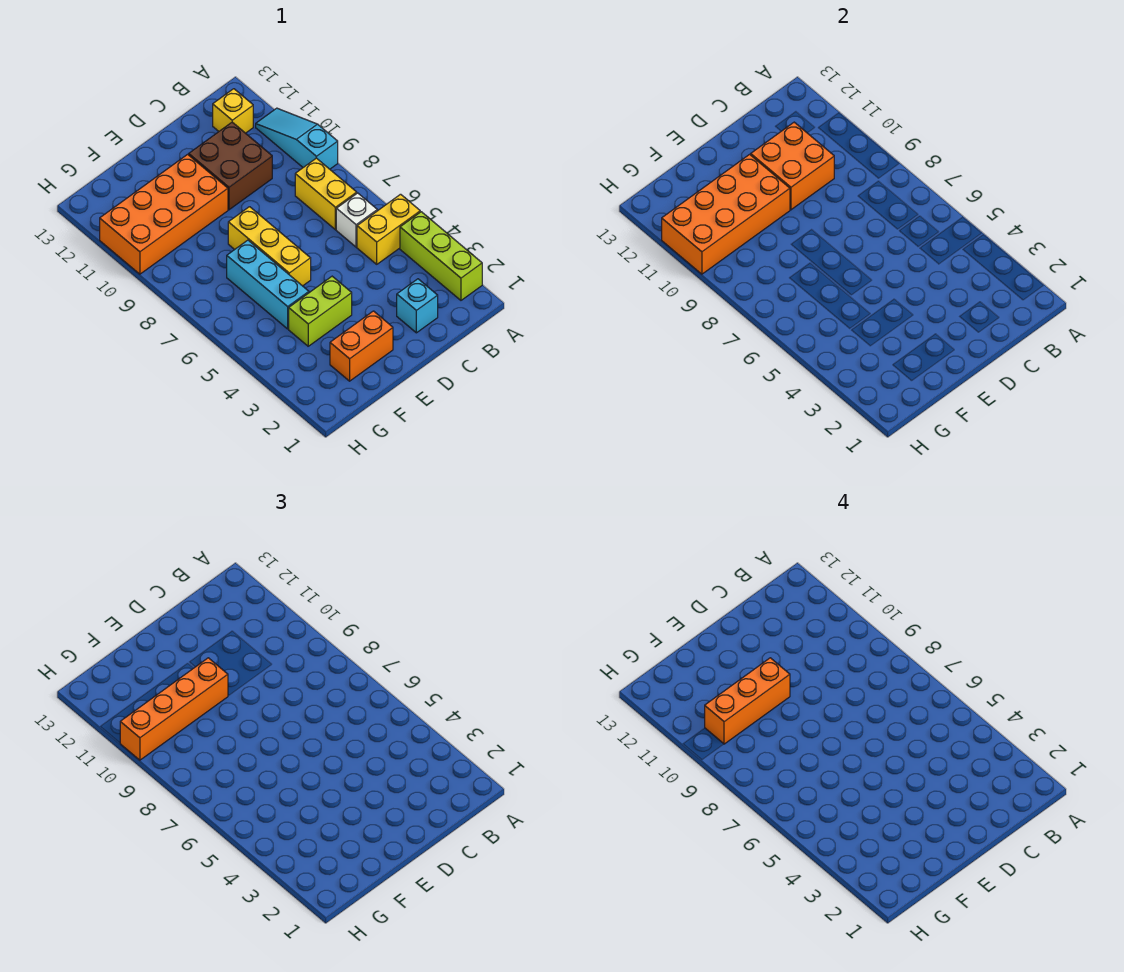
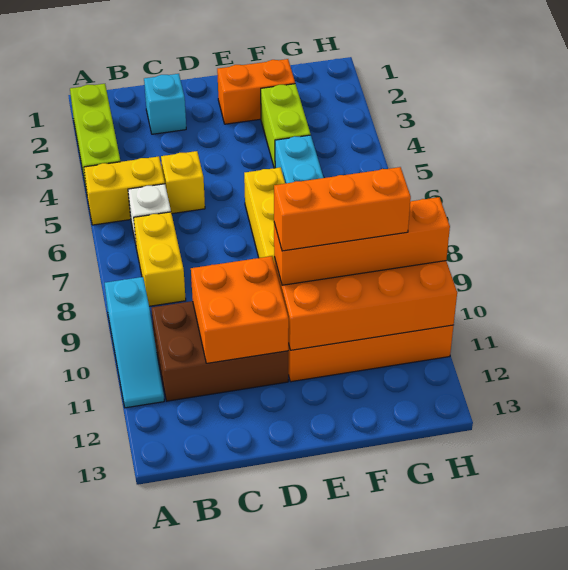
yellow brick B12 level 1 -> yellow brick C5 level 1
brown brick C10:D11 level 1 -> brown brick B10:D11 level 1
lime brick E4:F4 level 1 -> lime brick F3:F4 level 1

